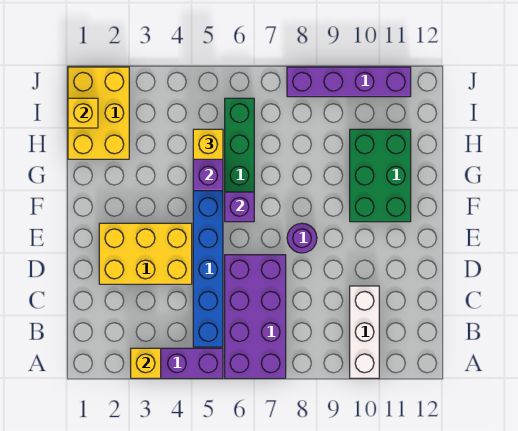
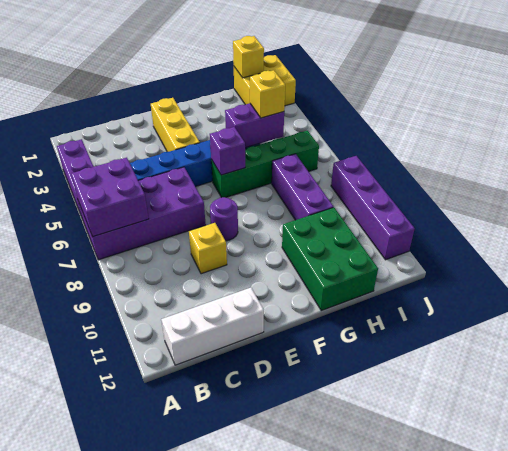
yellow brick A3 level 2 -> yellow brick D9 level 1
none -> purple brick A6:B7 level 2
white brick A10:C10 level 1 -> white brick B12:D12 level 1
yellow brick D2:E4 level 1 -> yellow brick E2:E4 level 1
green brick F10:H11 level 1 -> green brick G10:H12 level 1
yellow brick H1:J2 level 1 -> yellow brick I1:J2 level 1
none -> purple brick H7:H9 level 1

